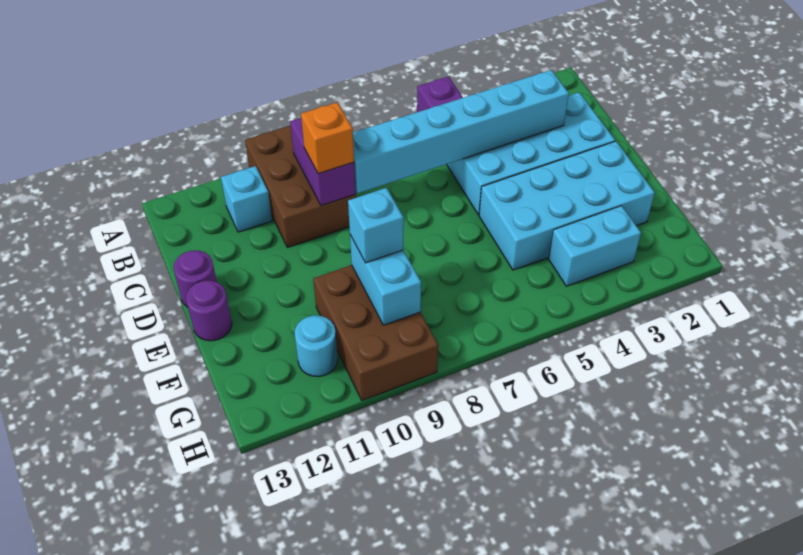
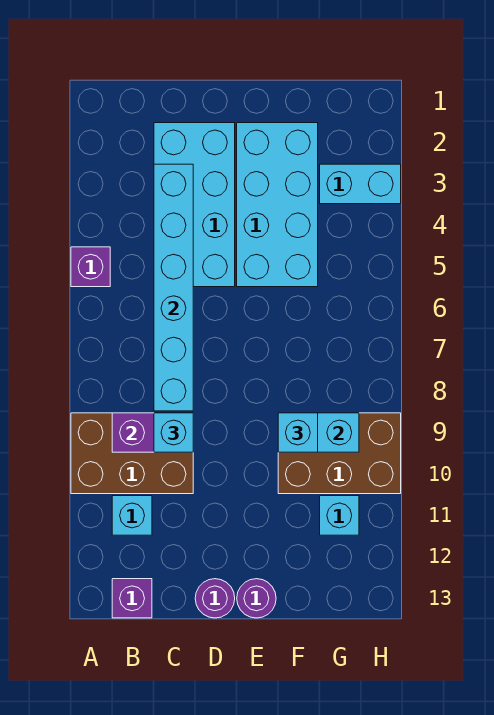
none -> purple brick B13 level 1
orange brick C9 level 3 -> cyan brick C9 level 3
cyan brick G3:G4 level 1 -> cyan brick G3:H3 level 1
cyan round brick G11 level 1 -> cyan brick G11 level 1

